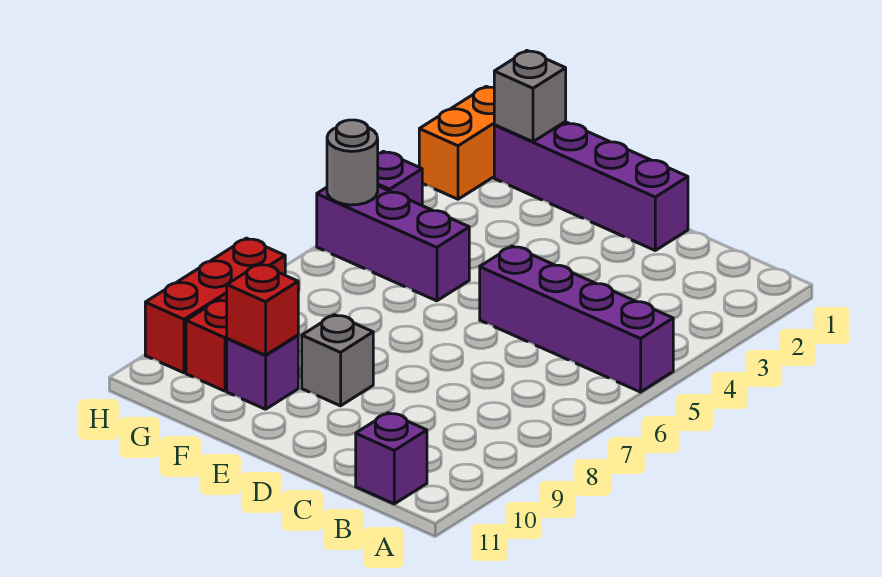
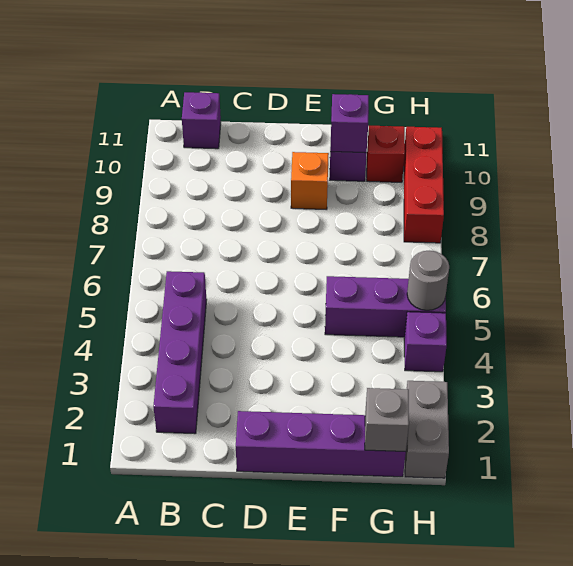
purple brick A5:D5 level 1 -> purple brick B2:B5 level 1
grey brick E9 level 1 -> orange brick E9 level 1
red brick F10 level 2 -> purple brick F10 level 2
orange brick H1:H2 level 1 -> grey brick H1:H2 level 1

